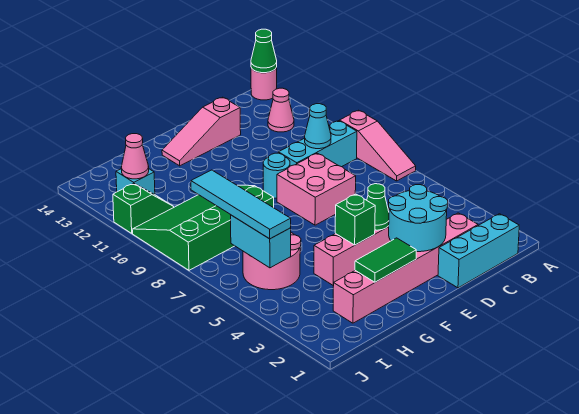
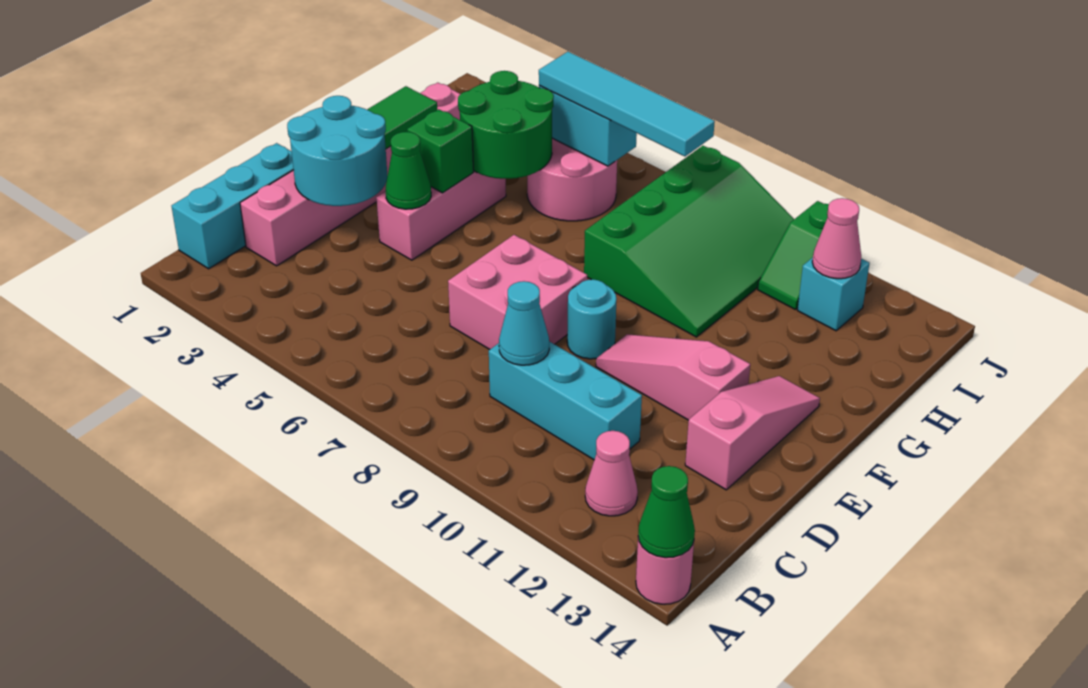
pink slope A7:A9 level 1 top 9 -> pink slope E10:E12 level 1 top 12
cyan brick B9:D9 level 1 -> cyan brick C9:C11 level 1
none -> green round brick G4:H5 level 2

